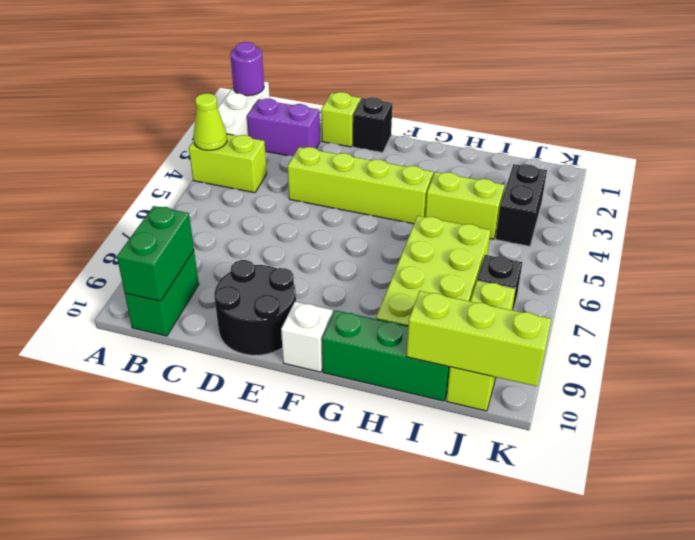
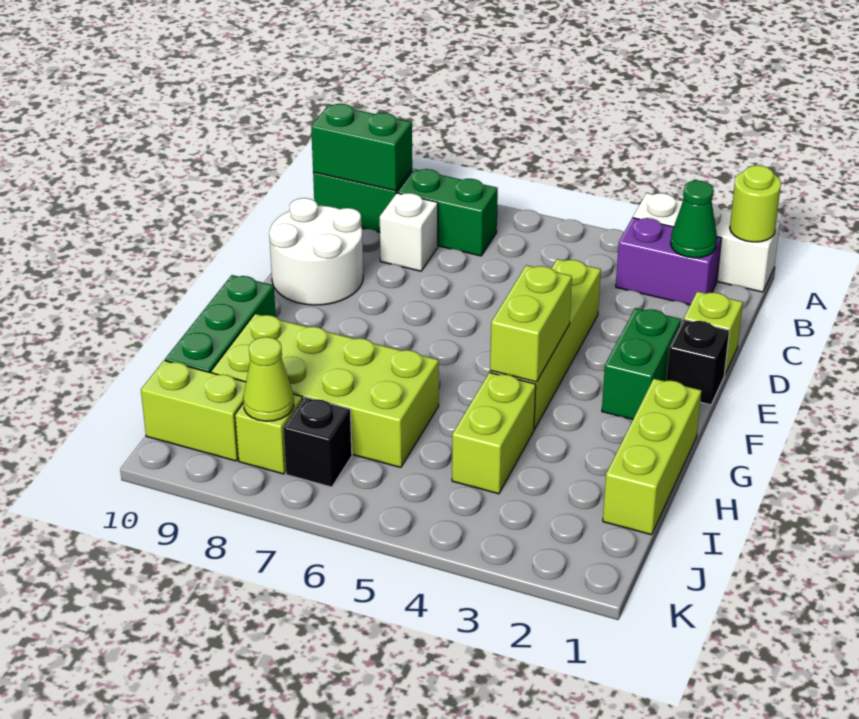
purple round brick A1 level 2 -> lime round brick A1 level 2
lime brick A4:B4 level 1 -> lime brick F4:G4 level 2
lime cone A4 level 2 -> lime cone J8 level 2
purple brick B2:C2 level 1 -> purple brick B2:B3 level 1
none -> green cone B2 level 2
none -> green brick B7:B8 level 1
black round brick D9:E10 level 1 -> white round brick D9:E10 level 1
none -> green brick E2:F2 level 1
white brick F10 level 1 -> white brick C8 level 1
lime brick I10:K10 level 2 -> lime brick G1:I1 level 1
black brick J3:J4 level 1 -> none

